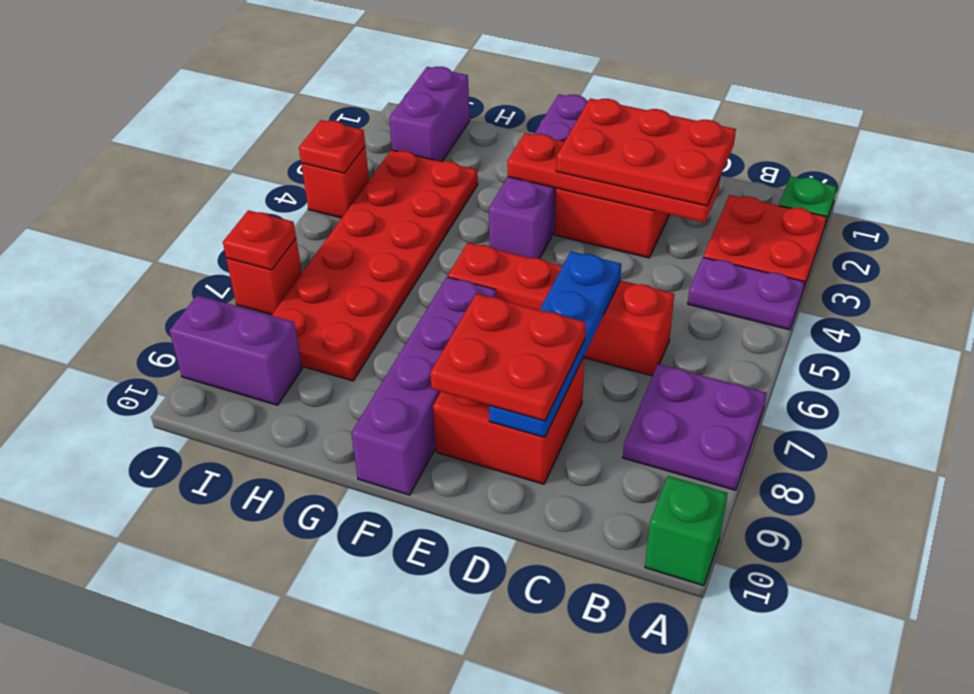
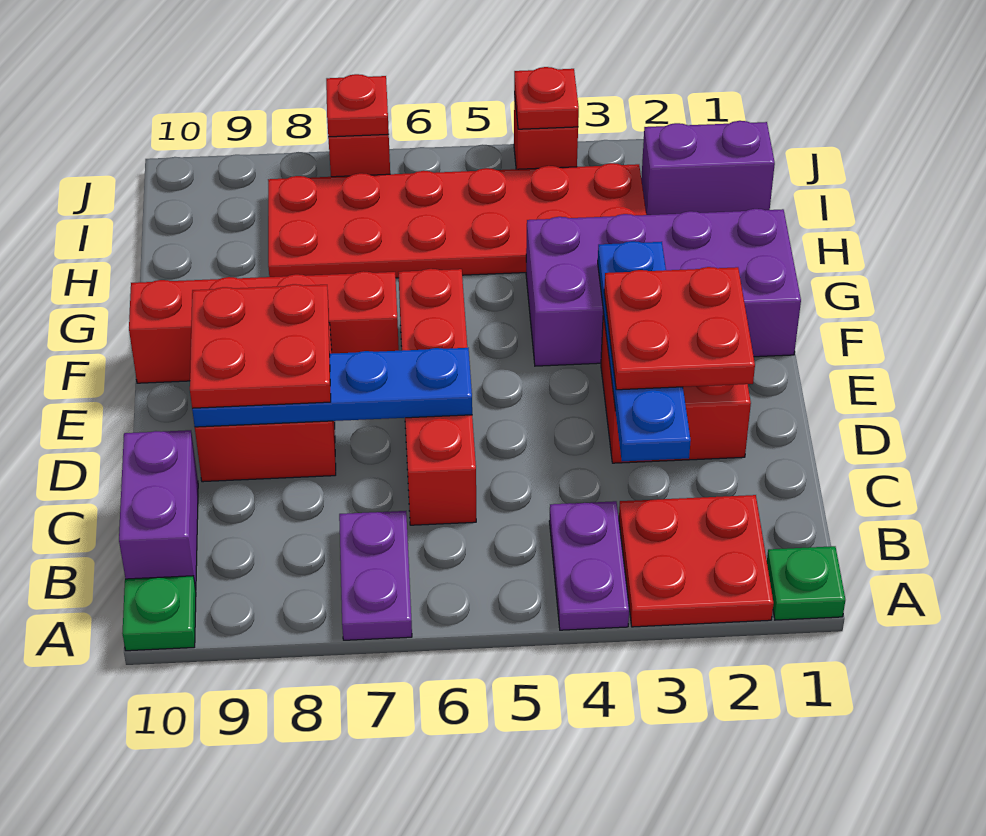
purple plate A7:B8 level 1 -> purple plate A7:B7 level 1
green brick A10 level 1 -> green plate A10 level 1
red plate C2:E3 level 3 -> red plate D2:E3 level 3
red plate C3:F3 level 2 -> blue plate C3:F3 level 2
purple brick F1:F4 level 1 -> purple brick F1:G4 level 1
purple brick F7:F10 level 1 -> red brick F7:F10 level 1
purple brick I9:J9 level 1 -> purple brick B10:C10 level 1

